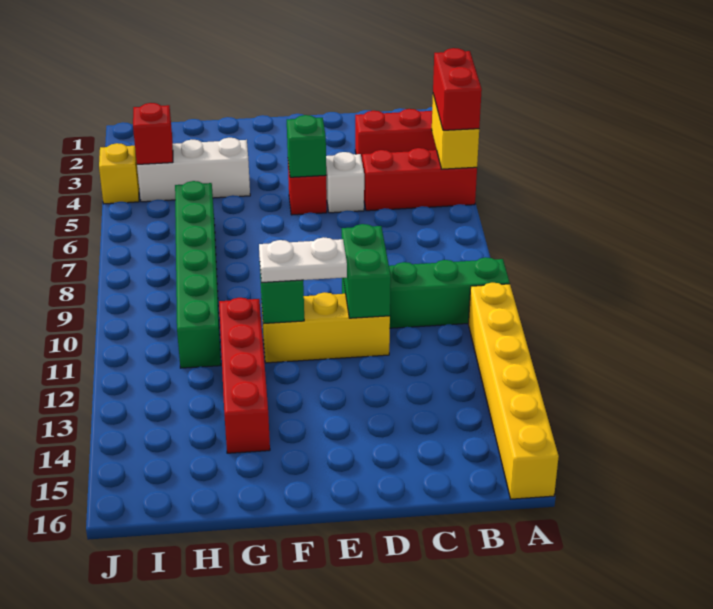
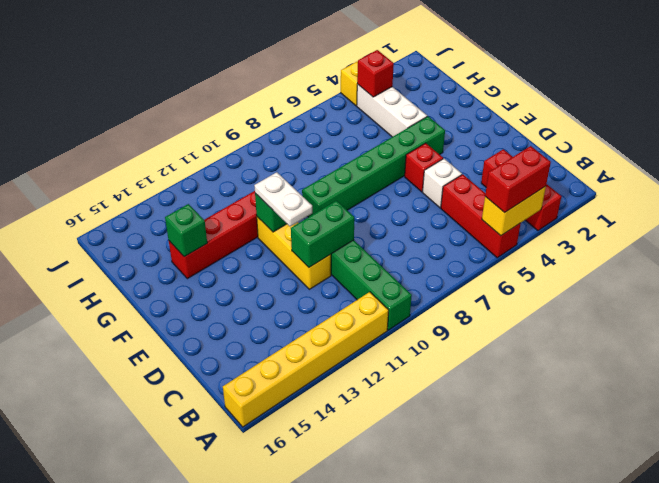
green brick E5 level 2 -> green brick G14 level 2
green brick H6:H11 level 1 -> green brick F4:F9 level 1

